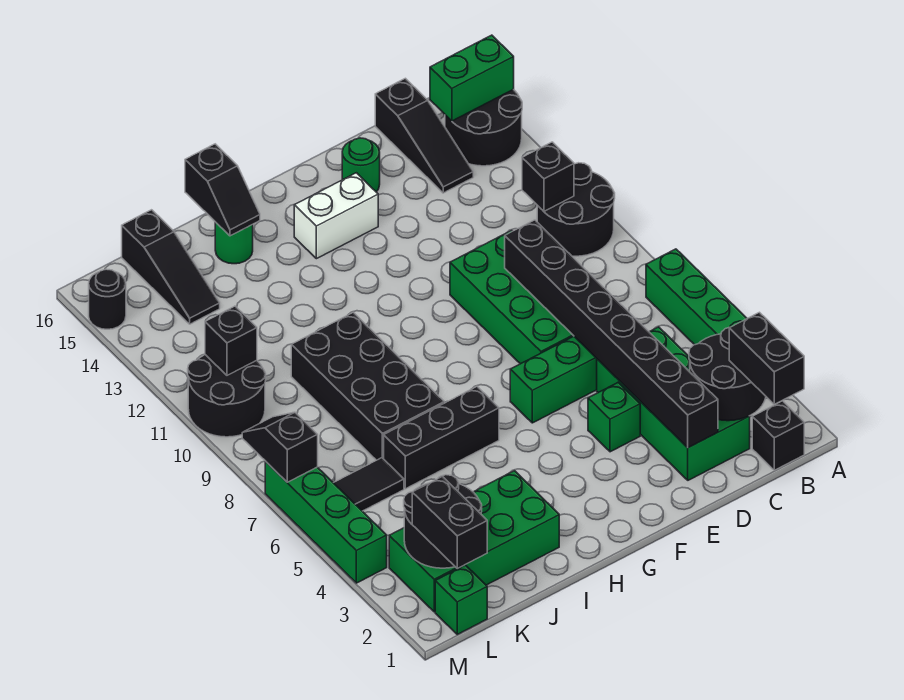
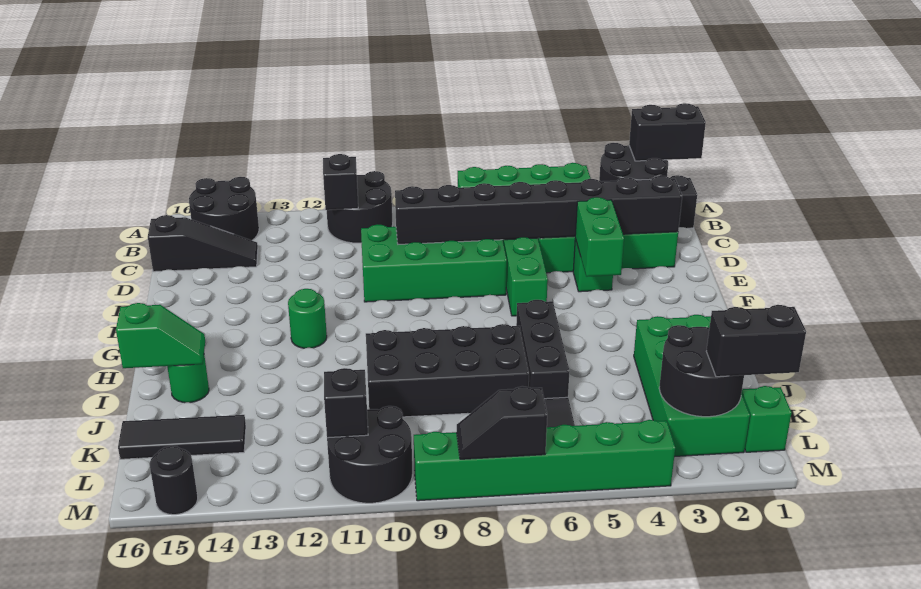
green brick A15:B15 level 2 -> green brick E4:F4 level 2
green round brick E15 level 1 -> green round brick G12 level 1
white brick F14:G14 level 1 -> none
black slope I15:I16 level 2 top 16 -> green slope I15:I16 level 2 top 16
black slope K14:K16 level 1 top 16 -> black tile K14:K16 level 1
green brick M4:M7 level 1 -> green brick M4:M9 level 1

